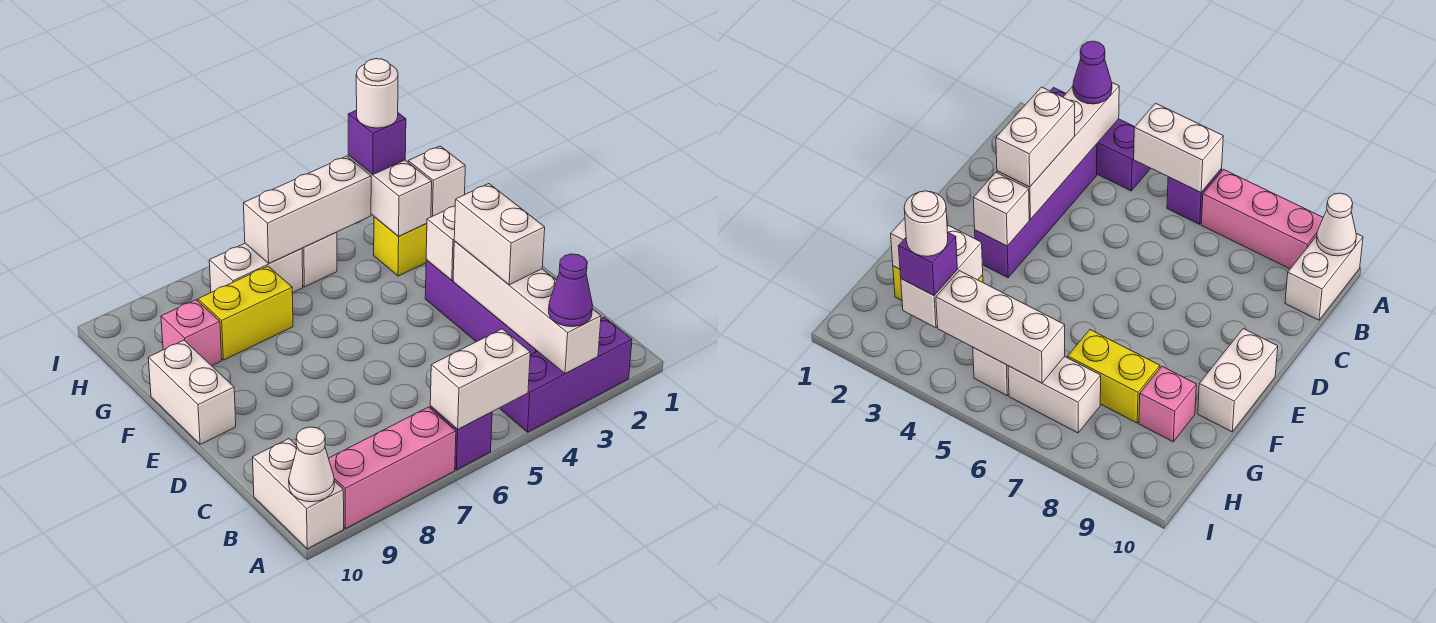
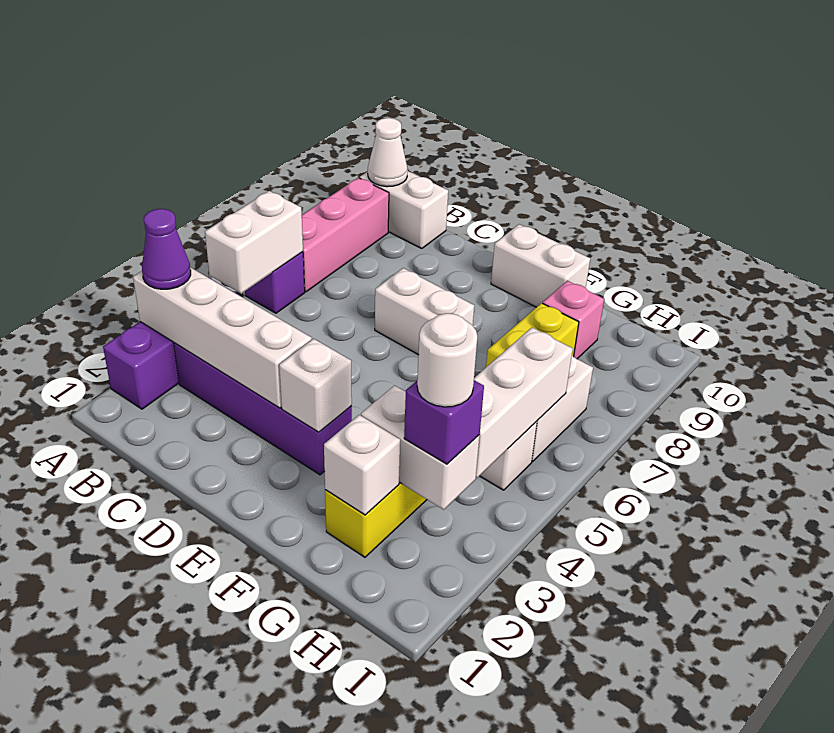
white brick C3:D3 level 3 -> white brick D7:E7 level 1

